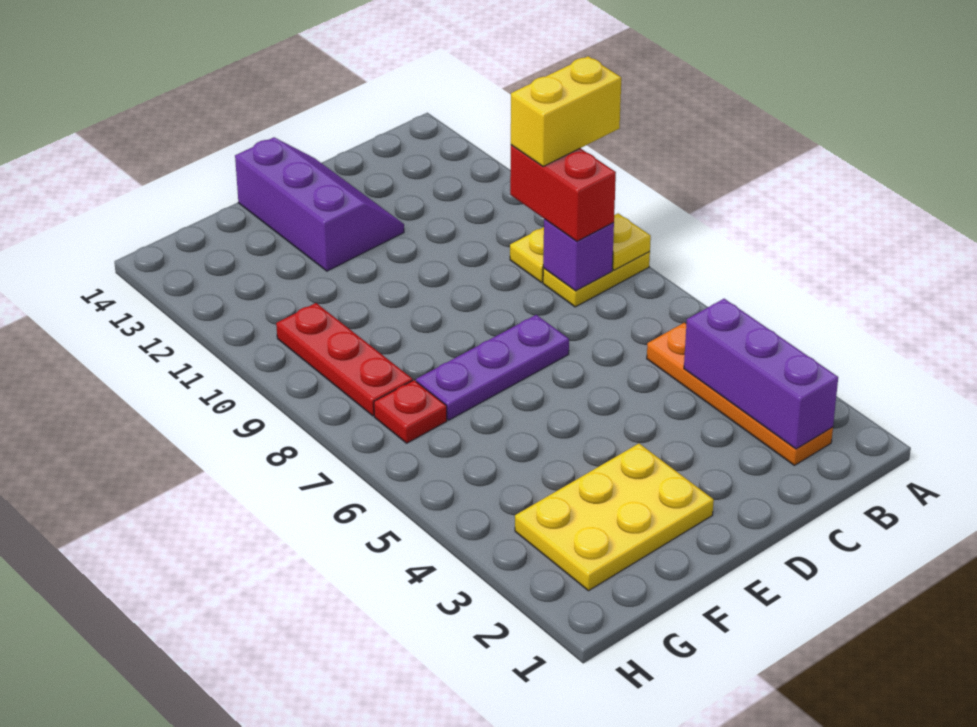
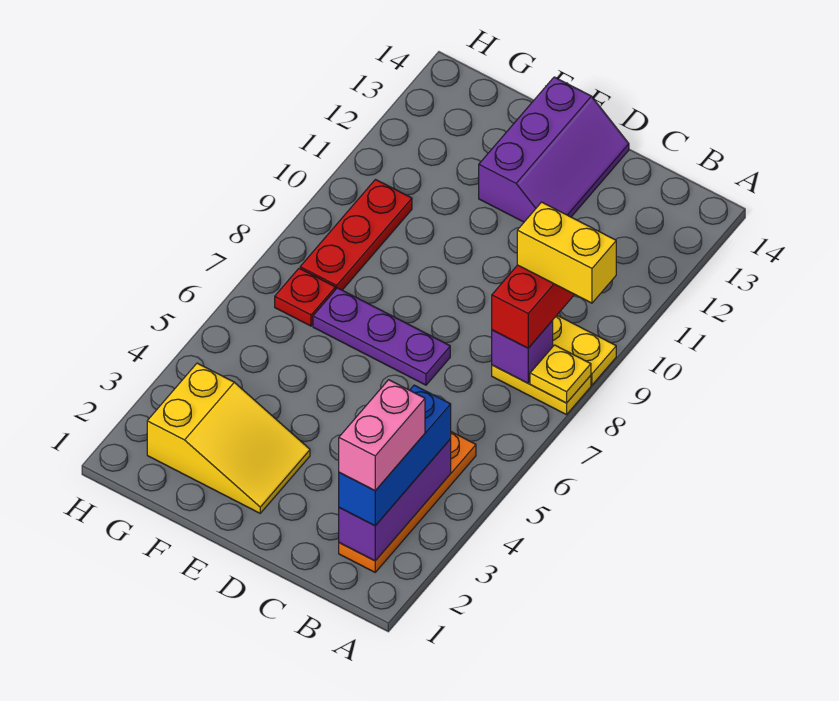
none -> blue brick B2:B4 level 3
none -> pink brick B2:B3 level 4
yellow plate E2:G3 level 1 -> yellow slope E2:G3 level 1 top G

